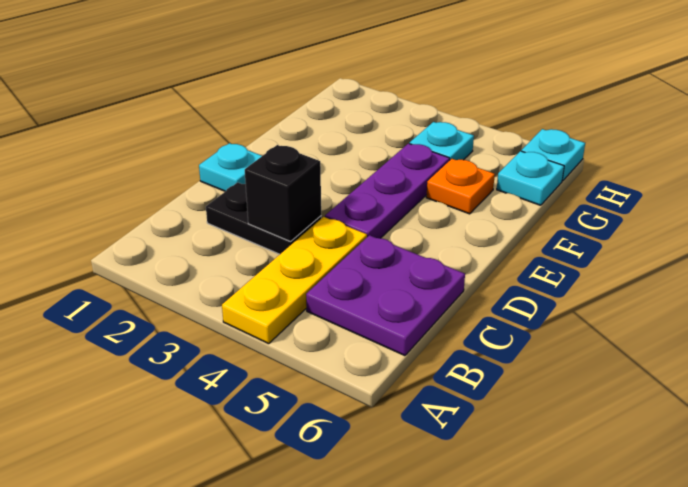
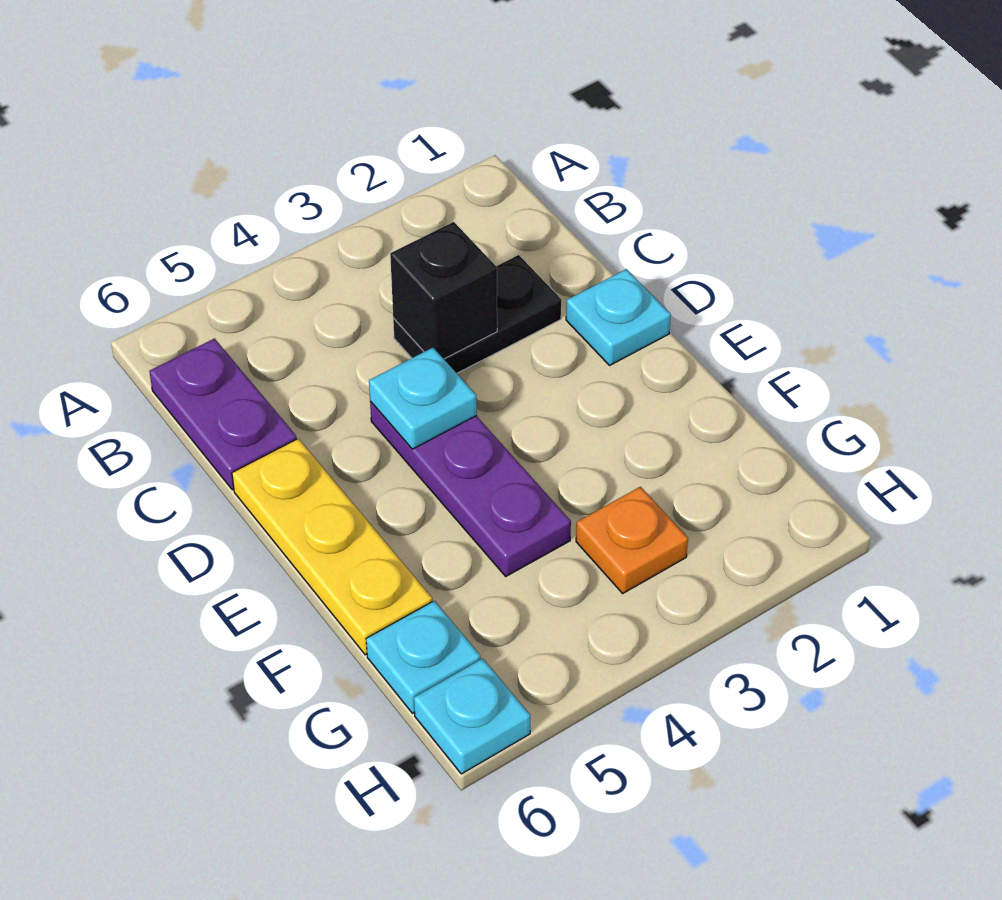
yellow plate A4:C4 level 1 -> yellow plate D6:F6 level 1
purple plate B5:C6 level 1 -> purple plate B6:C6 level 1
orange plate F5 level 1 -> orange plate G3 level 1
cyan plate G4 level 1 -> cyan plate D4 level 2

